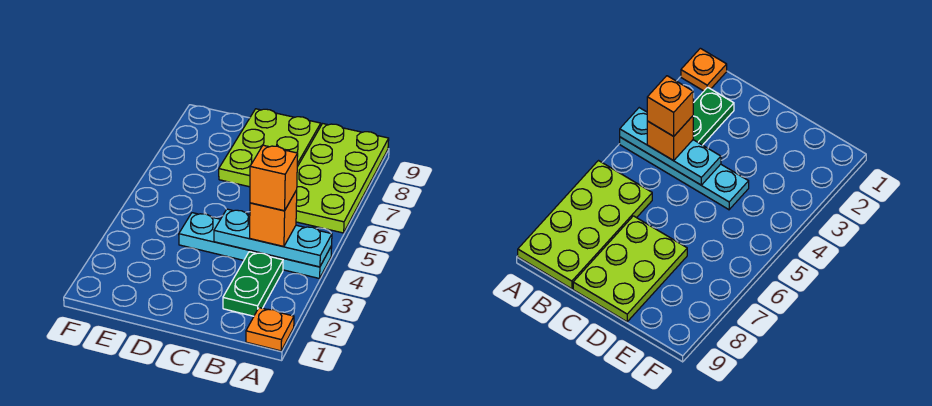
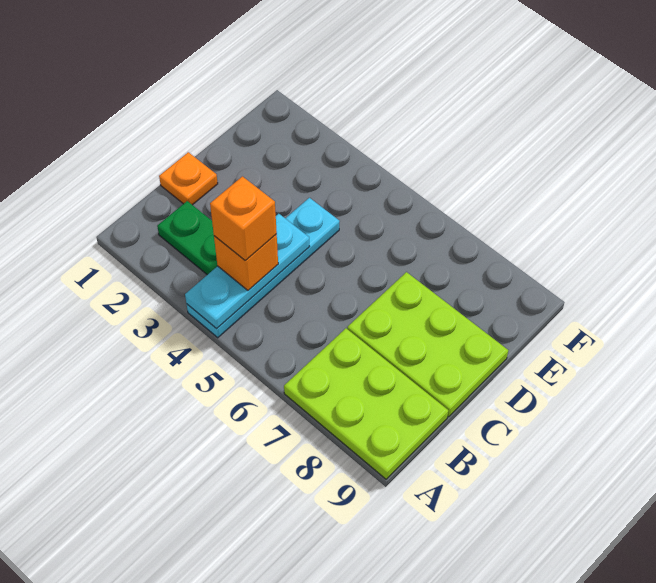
orange plate A1 level 1 -> orange plate C1 level 1
lime plate A6:B9 level 1 -> lime plate A7:B9 level 1

